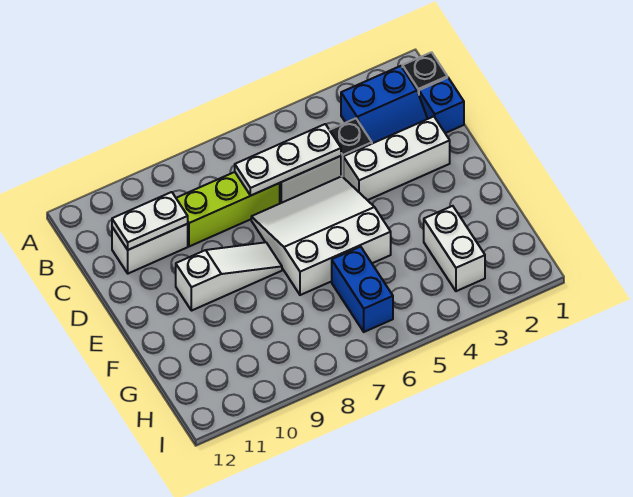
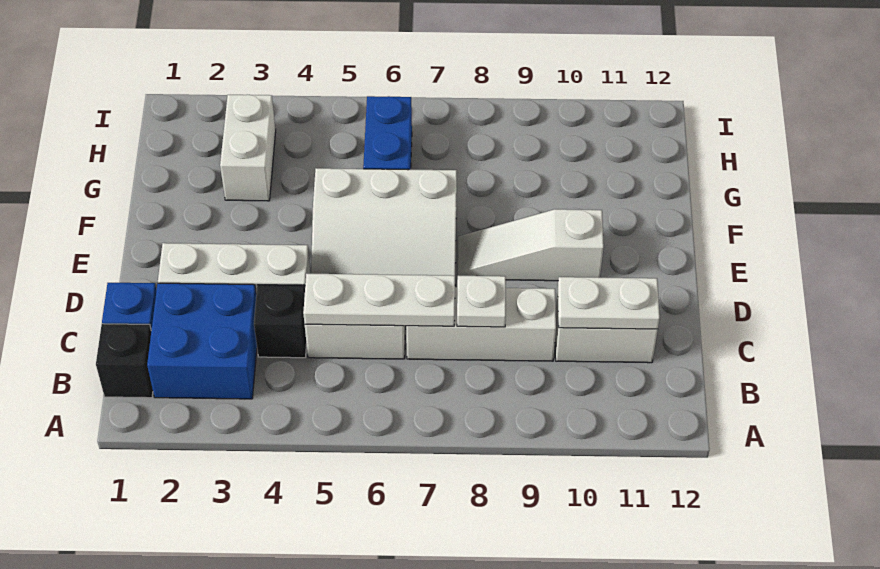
blue slope B2:C3 level 1 top B -> blue brick B2:C3 level 1
lime brick C7:C9 level 1 -> white brick C7:C9 level 1
none -> white plate C8 level 2

